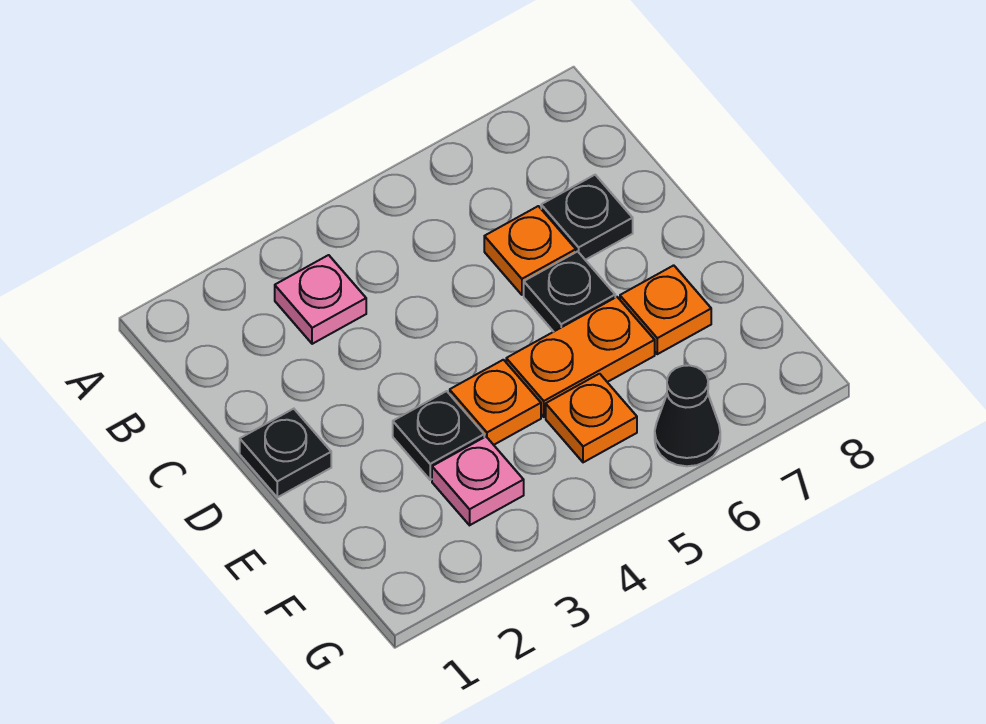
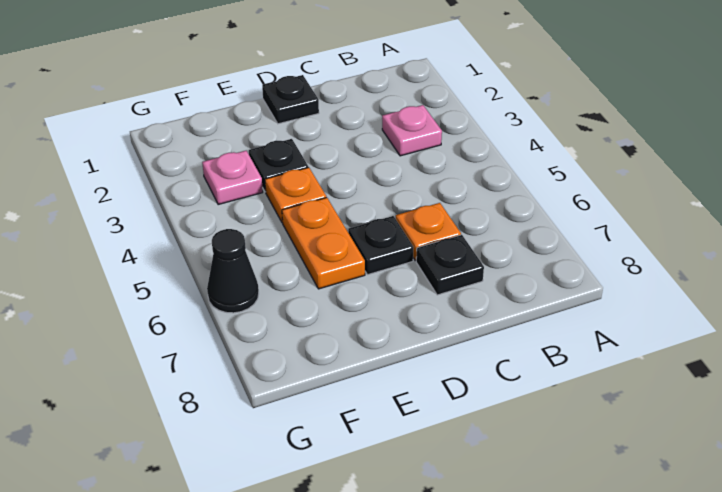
orange plate E7 level 1 -> none
orange plate F5 level 1 -> none

